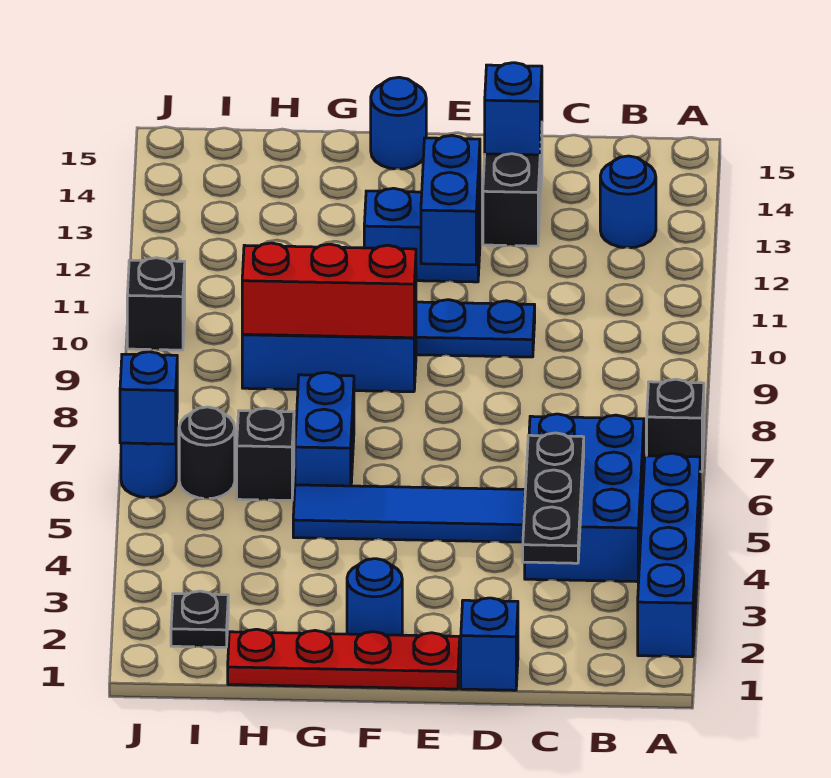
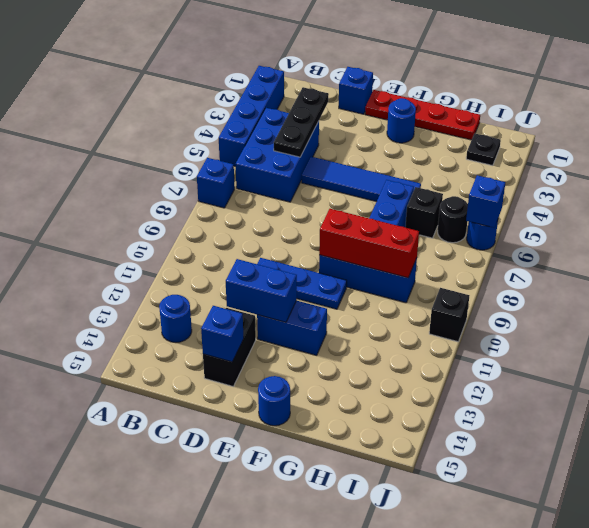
black brick A7 level 1 -> blue brick A7 level 1
blue brick E11:E12 level 2 -> blue brick D12:E12 level 2

